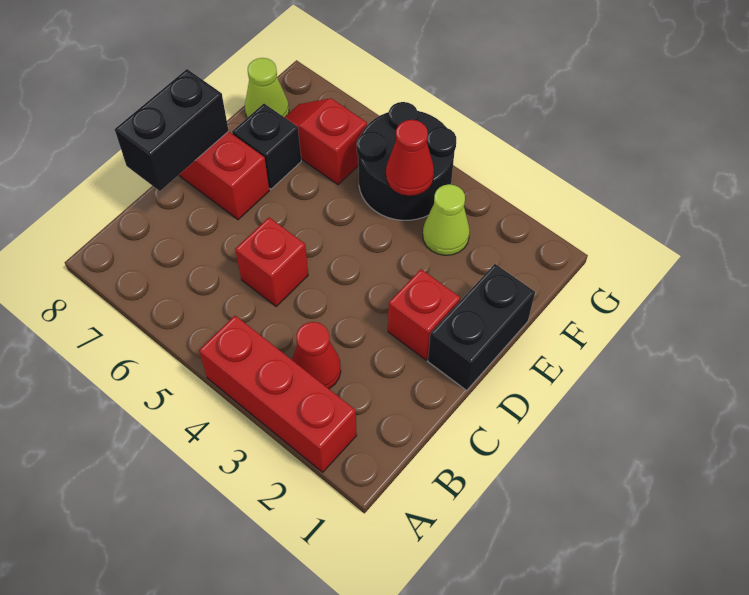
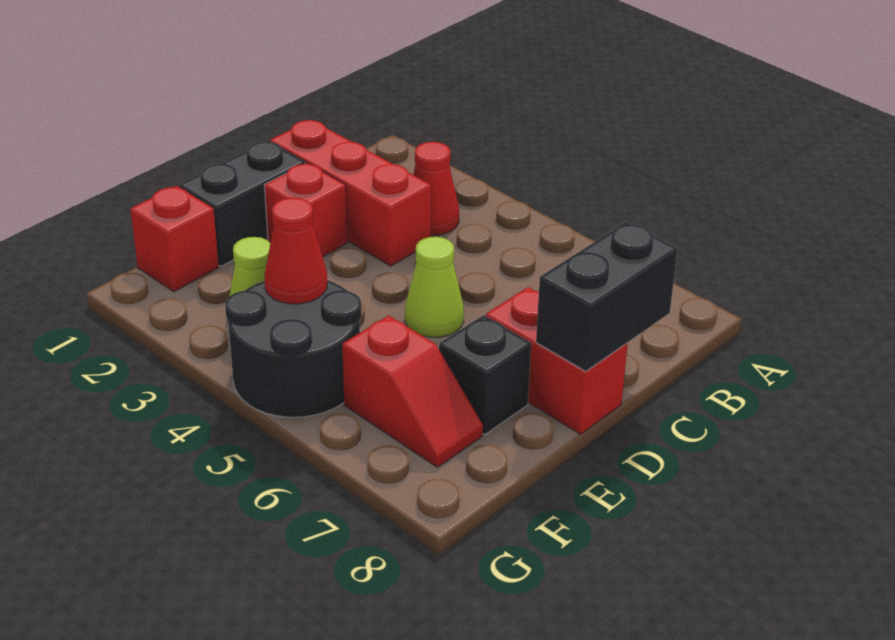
red brick A2:A4 level 1 -> red brick C1:C3 level 1
red brick C5 level 1 -> red brick F1 level 1
lime cone F8 level 1 -> lime cone D5 level 1

